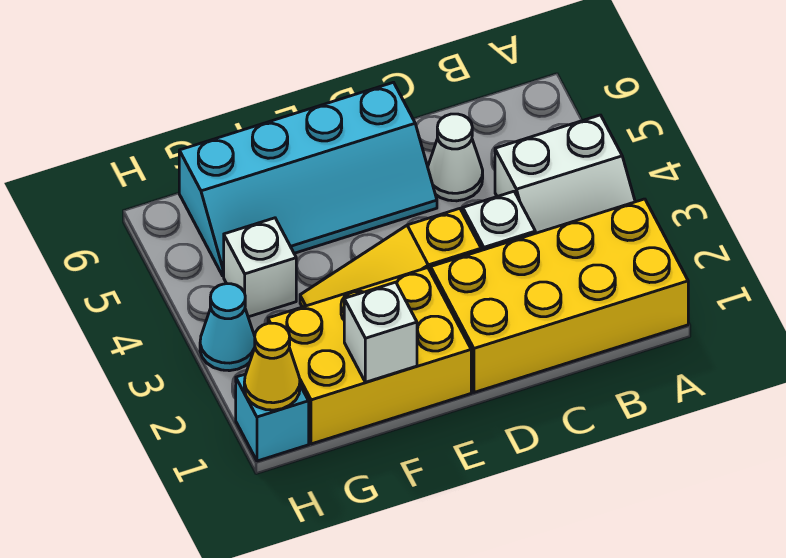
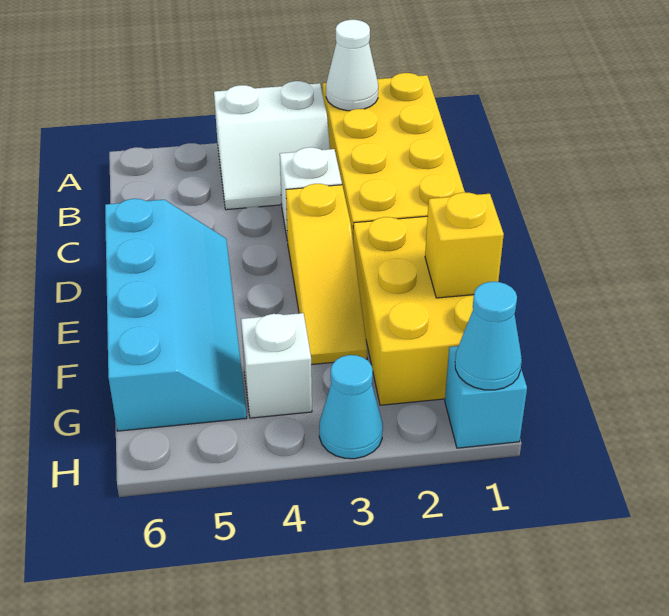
white slope A3:B4 level 1 top 4 -> white slope A3:B4 level 1 top A
white cone C5 level 1 -> white cone A2 level 2
white brick F1 level 2 -> yellow brick F1 level 2
yellow cone H1 level 2 -> cyan cone H1 level 2

